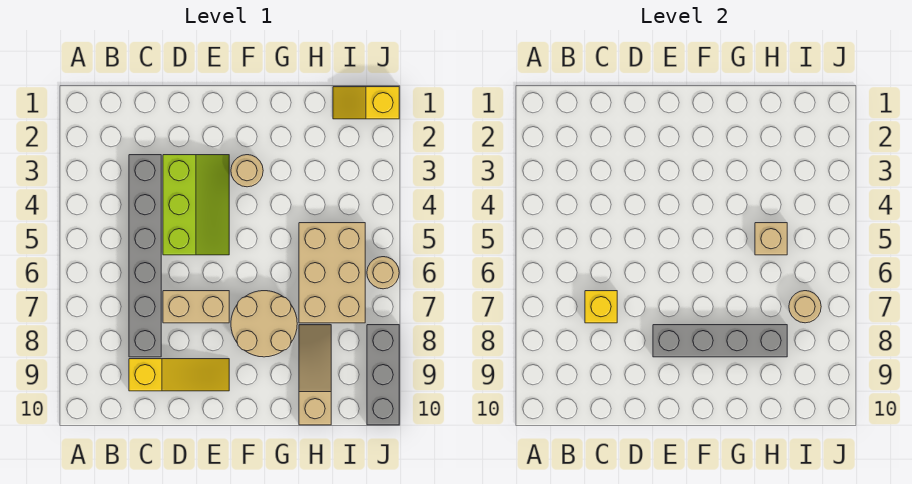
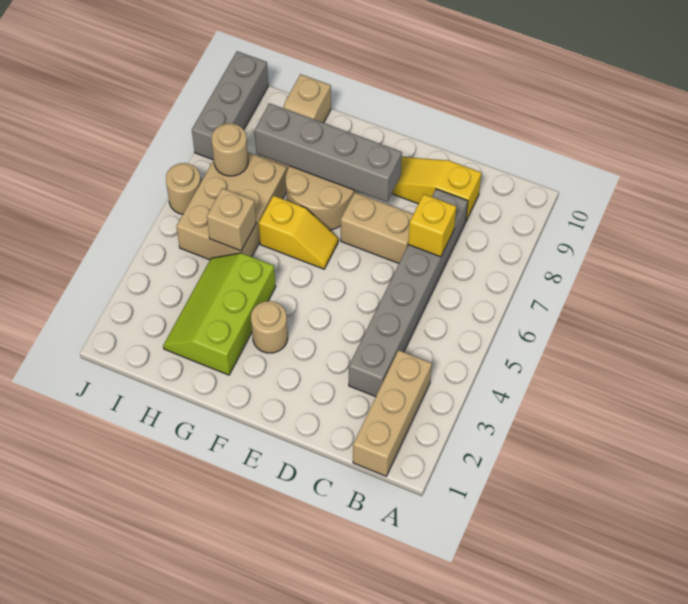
none -> tan brick B1:B3 level 1
lime slope D3:E5 level 1 top D -> lime slope G2:H4 level 1 top G
yellow slope I1:J1 level 1 top J -> yellow slope F6:G6 level 1 top G

